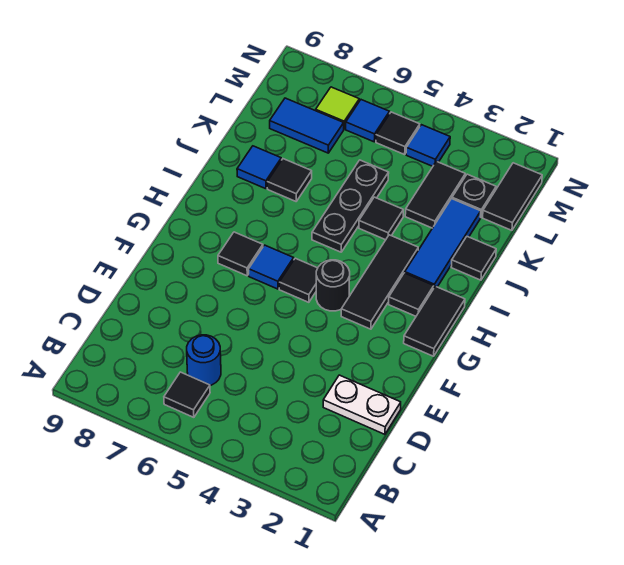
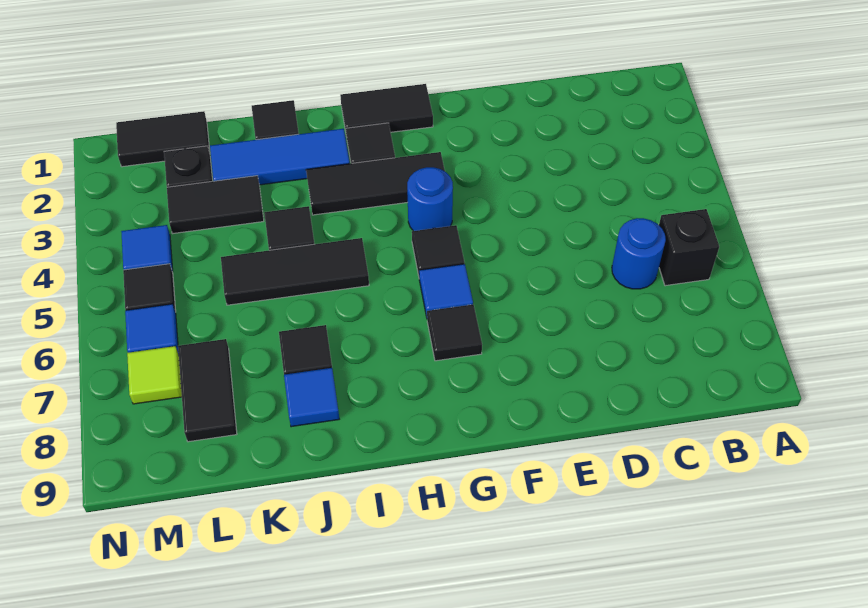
black tile B6 level 1 -> black brick B6 level 1
white plate D1:D2 level 1 -> none
black round brick G4 level 1 -> blue round brick G4 level 1
black plate I5:K5 level 1 -> black tile I5:K5 level 1
blue tile L7:L8 level 1 -> black tile L7:L8 level 1

